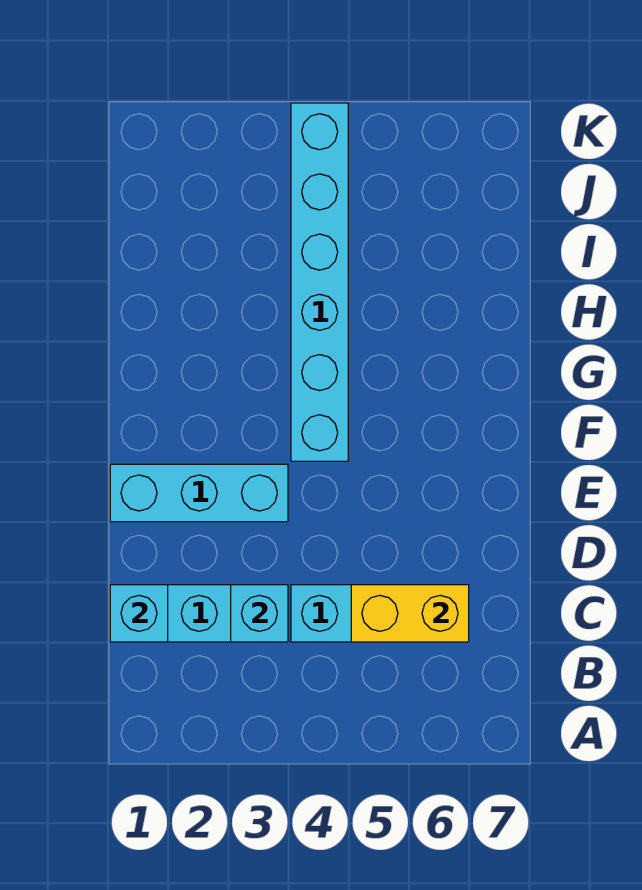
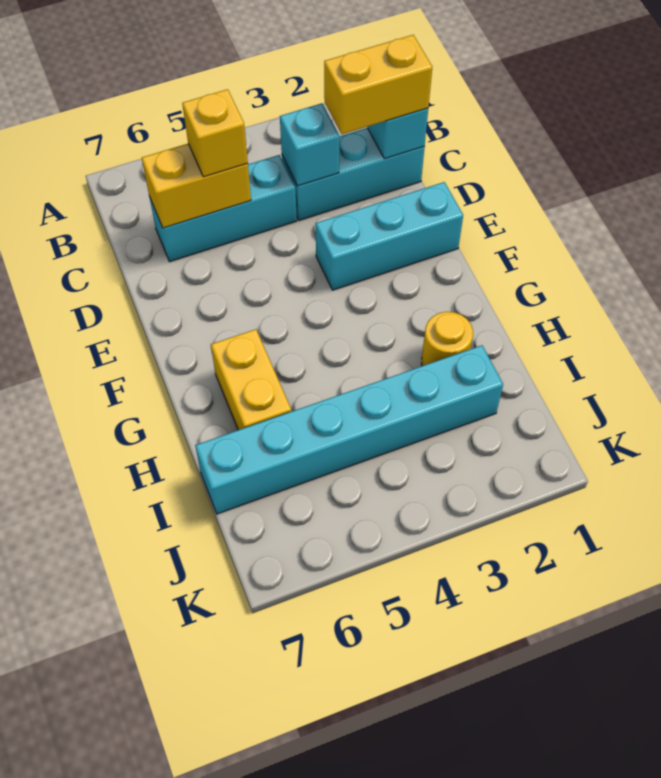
none -> yellow brick C1:C2 level 3
none -> yellow brick C5 level 3
cyan brick F4:K4 level 1 -> cyan brick I2:I7 level 1
none -> yellow brick G6:H6 level 1
none -> yellow round brick H2 level 1

